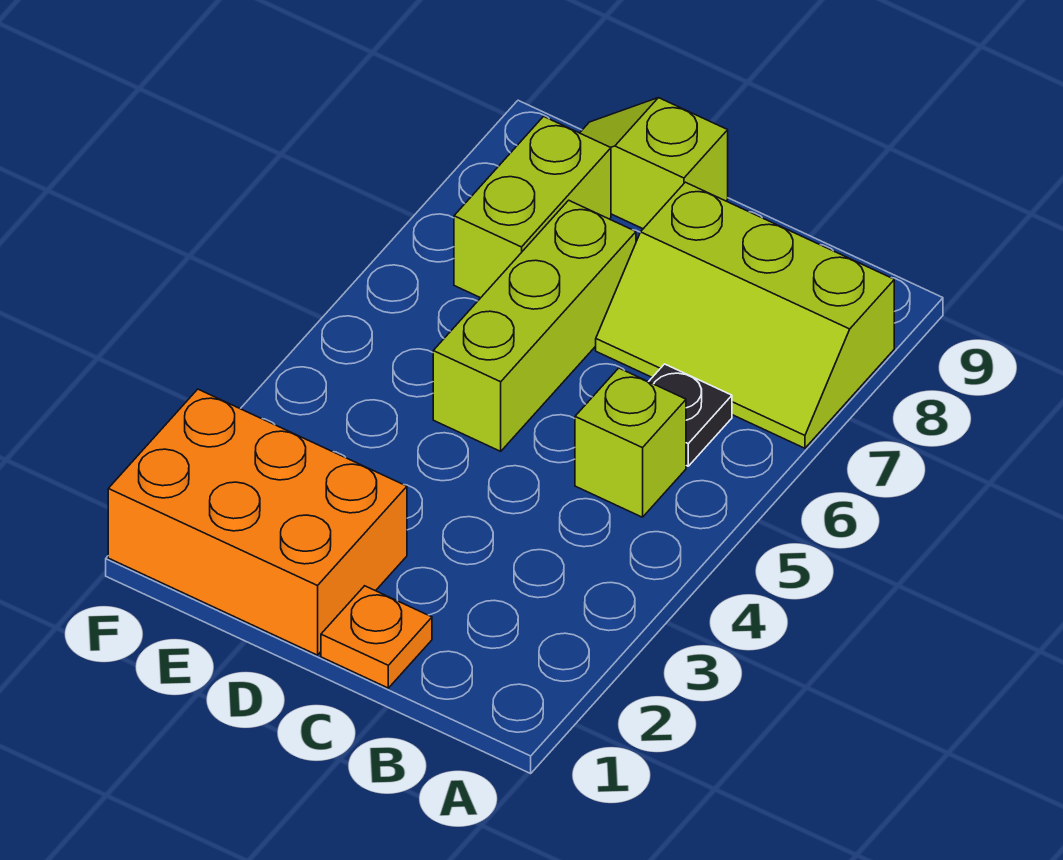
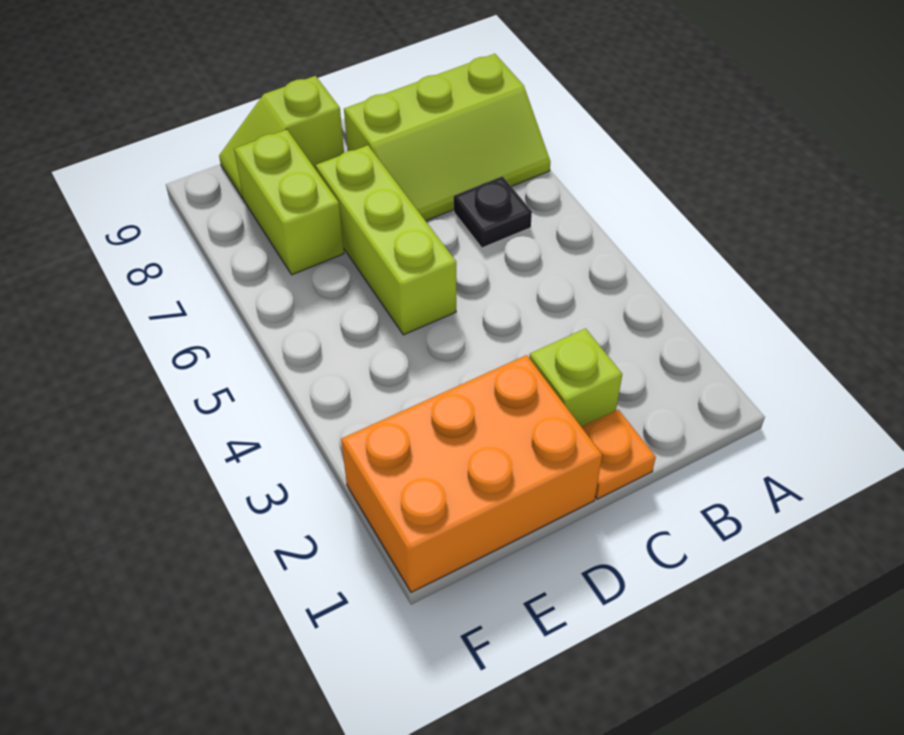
lime brick B5 level 1 -> lime brick C2 level 1

